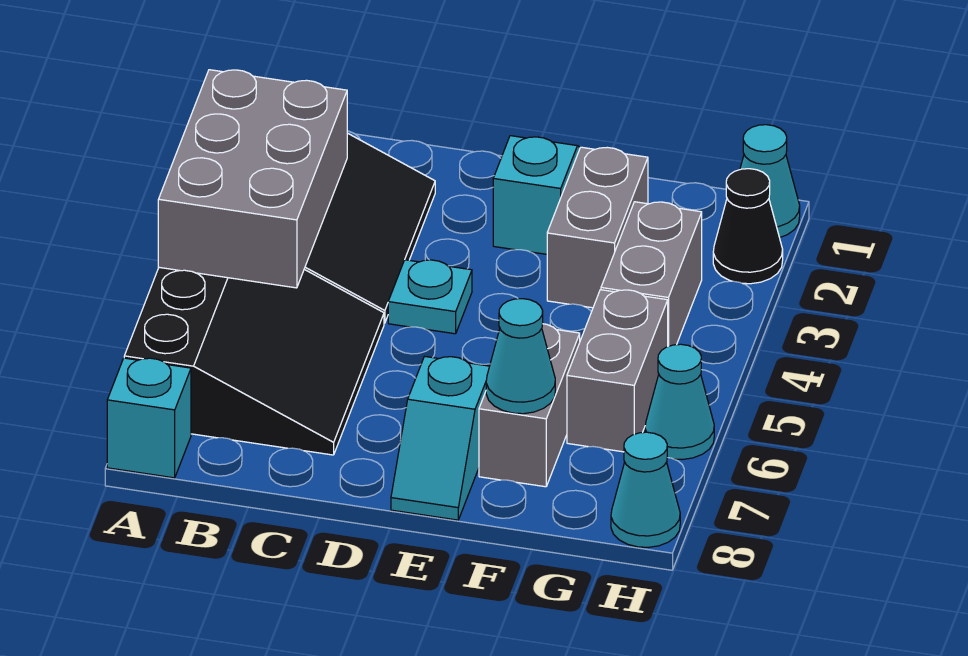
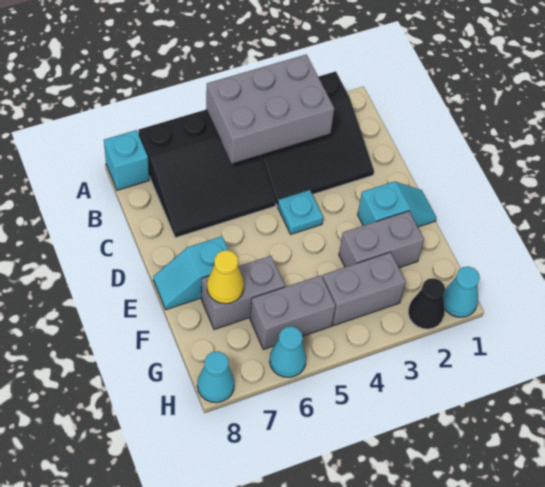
cyan cone F7 level 2 -> yellow cone F7 level 2

